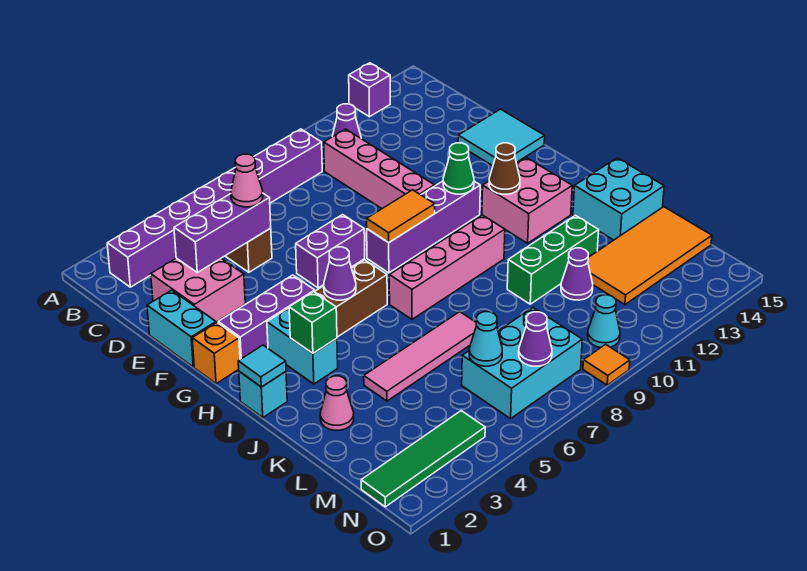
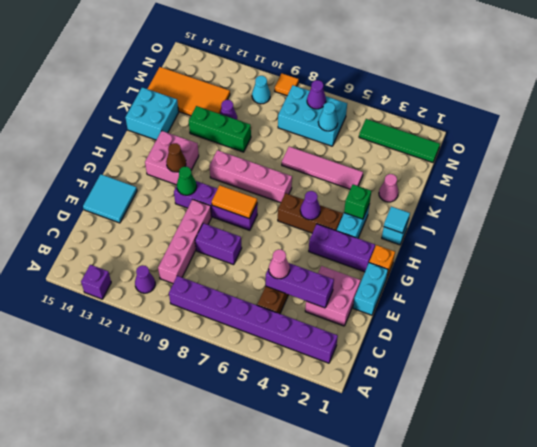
purple brick F6:F7 level 1 -> purple brick E8:E9 level 1

